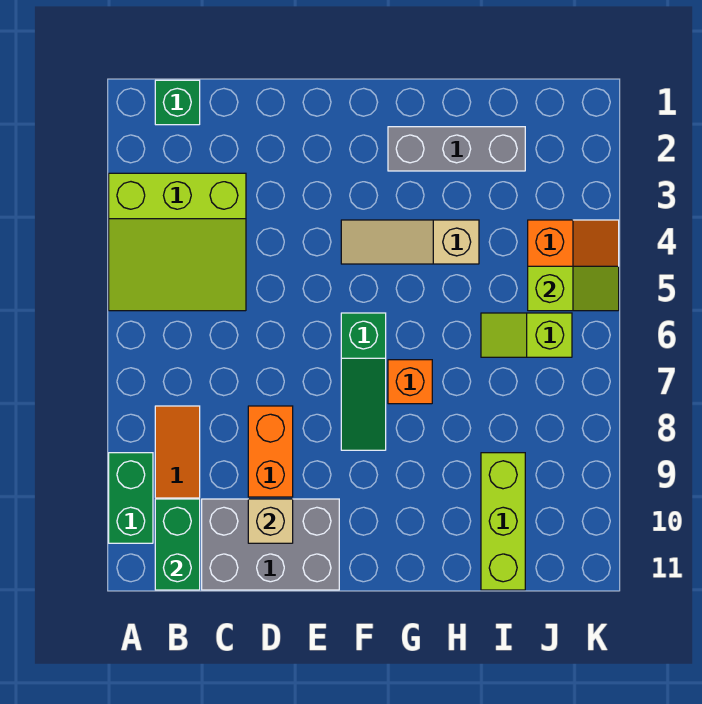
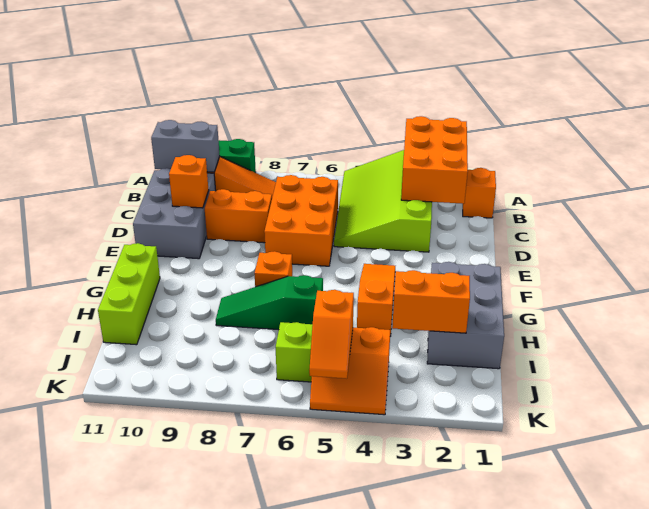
none -> orange brick A2:C3 level 2
lime slope A3:C5 level 1 top 3 -> lime slope A3:D5 level 1 top 3
green brick B1 level 1 -> orange brick B1 level 1
green brick B10:B11 level 2 -> grey brick B10:B11 level 2
none -> orange brick C6:E7 level 1
tan brick D10 level 2 -> orange brick D10 level 2
tan slope F4:H4 level 1 top H -> orange slope F4:H4 level 1 top H
green slope F6:F8 level 1 top 6 -> green slope H6:H8 level 1 top 6
grey brick G2:I2 level 1 -> grey brick G1:I2 level 1
none -> orange brick I2:I3 level 2
lime brick I9:I11 level 1 -> lime brick G11:I11 level 1
lime slope J5:K5 level 2 top J -> orange slope J5:K5 level 2 top J

